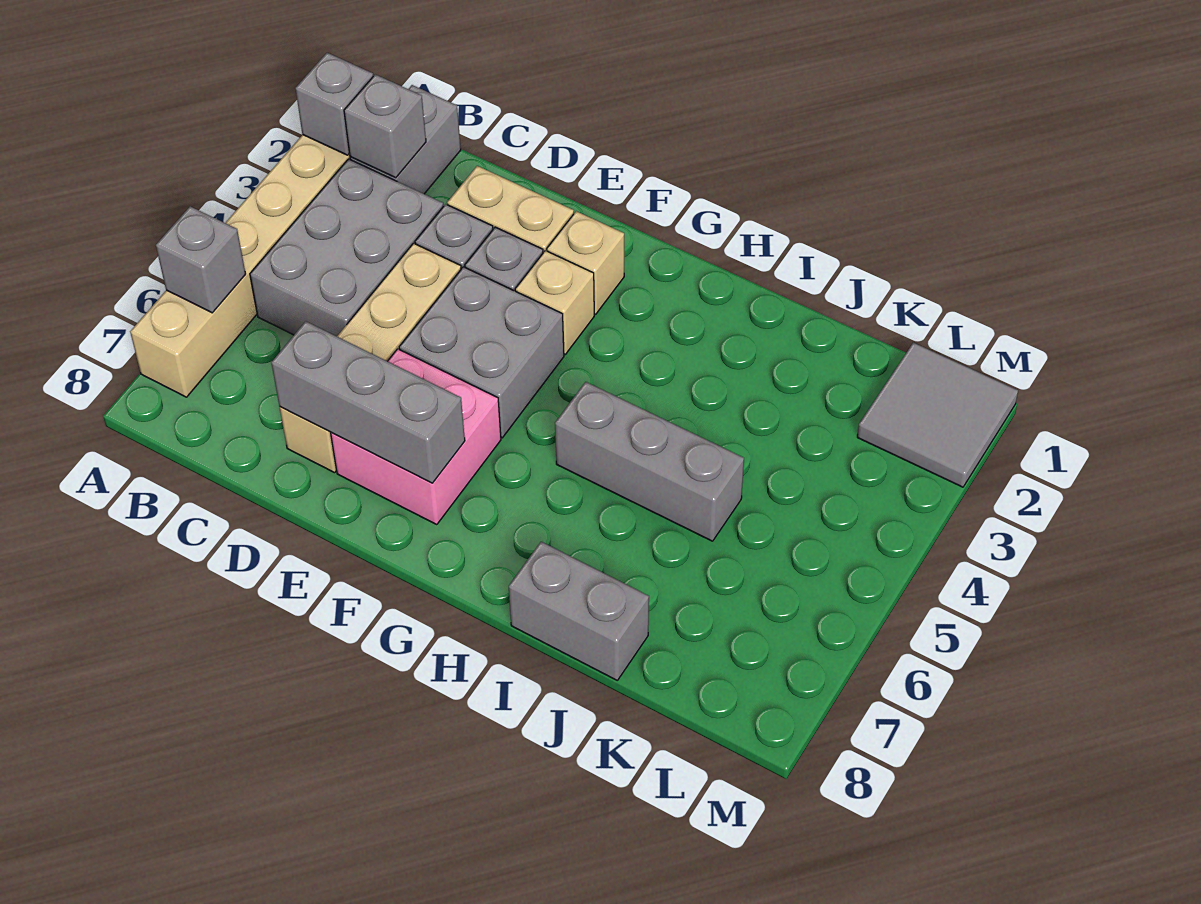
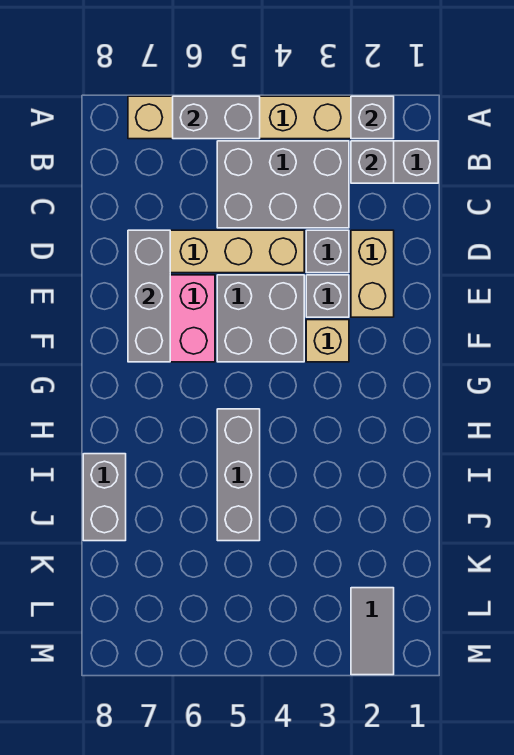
grey brick A6 level 2 -> grey brick A5:A6 level 2
tan brick F2 level 1 -> none
grey tile L1:M2 level 1 -> grey tile L2:M2 level 1

